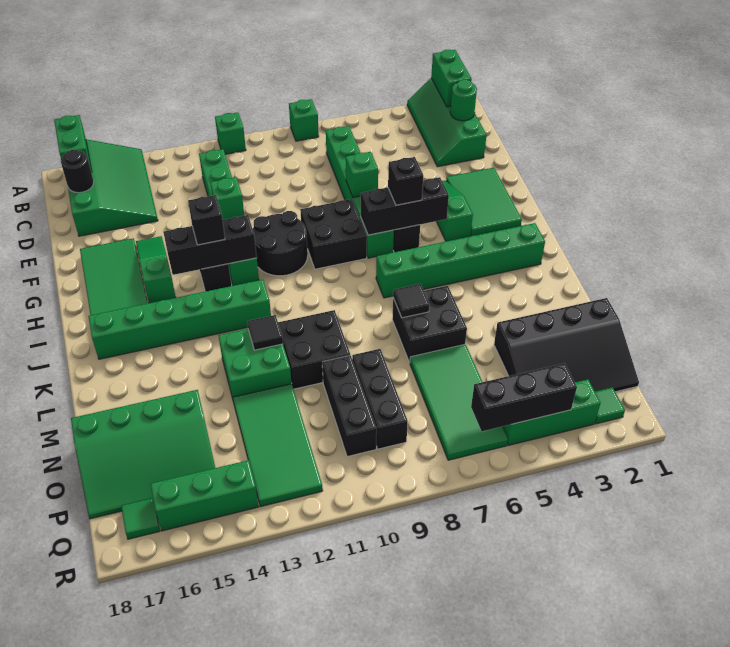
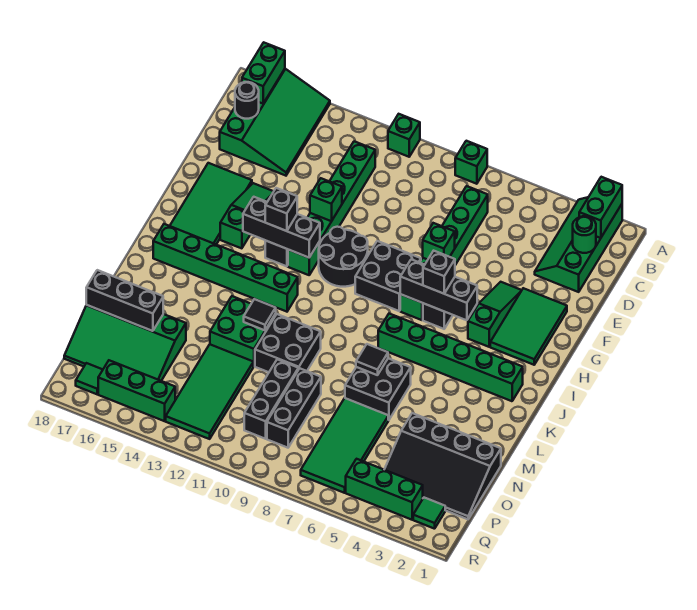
black brick Q4:Q6 level 2 -> black brick N16:N18 level 2

